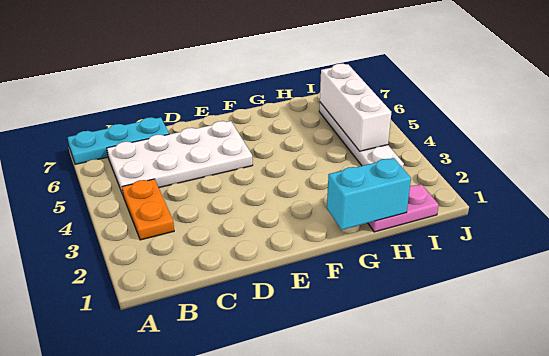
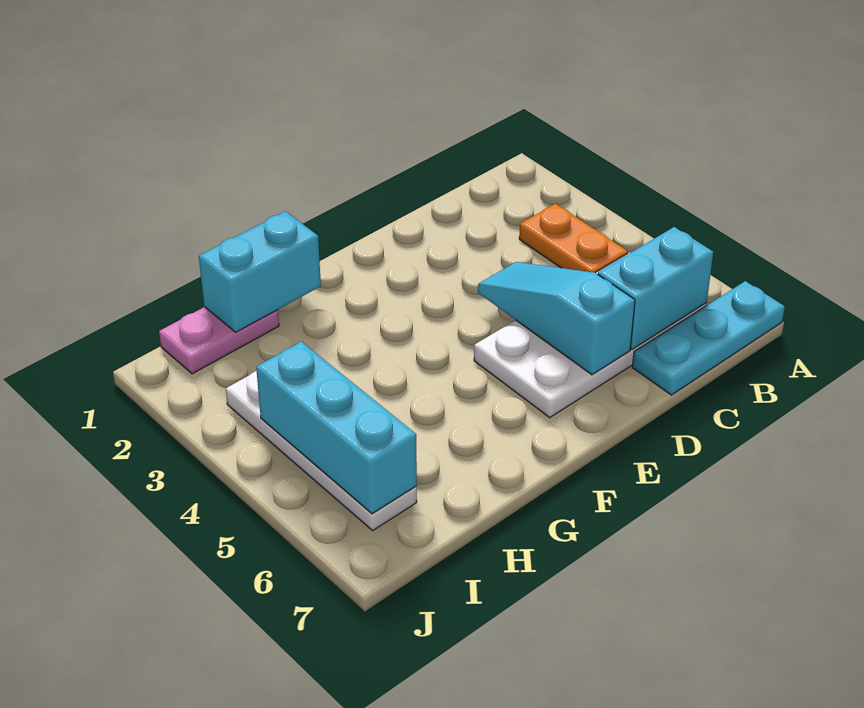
none -> cyan brick B6:C6 level 2
none -> cyan slope D4:D6 level 2 top 6
white brick I4:I6 level 2 -> cyan brick I4:I6 level 2

